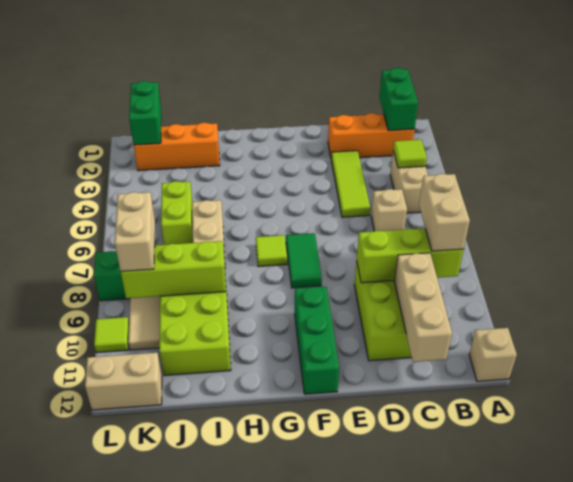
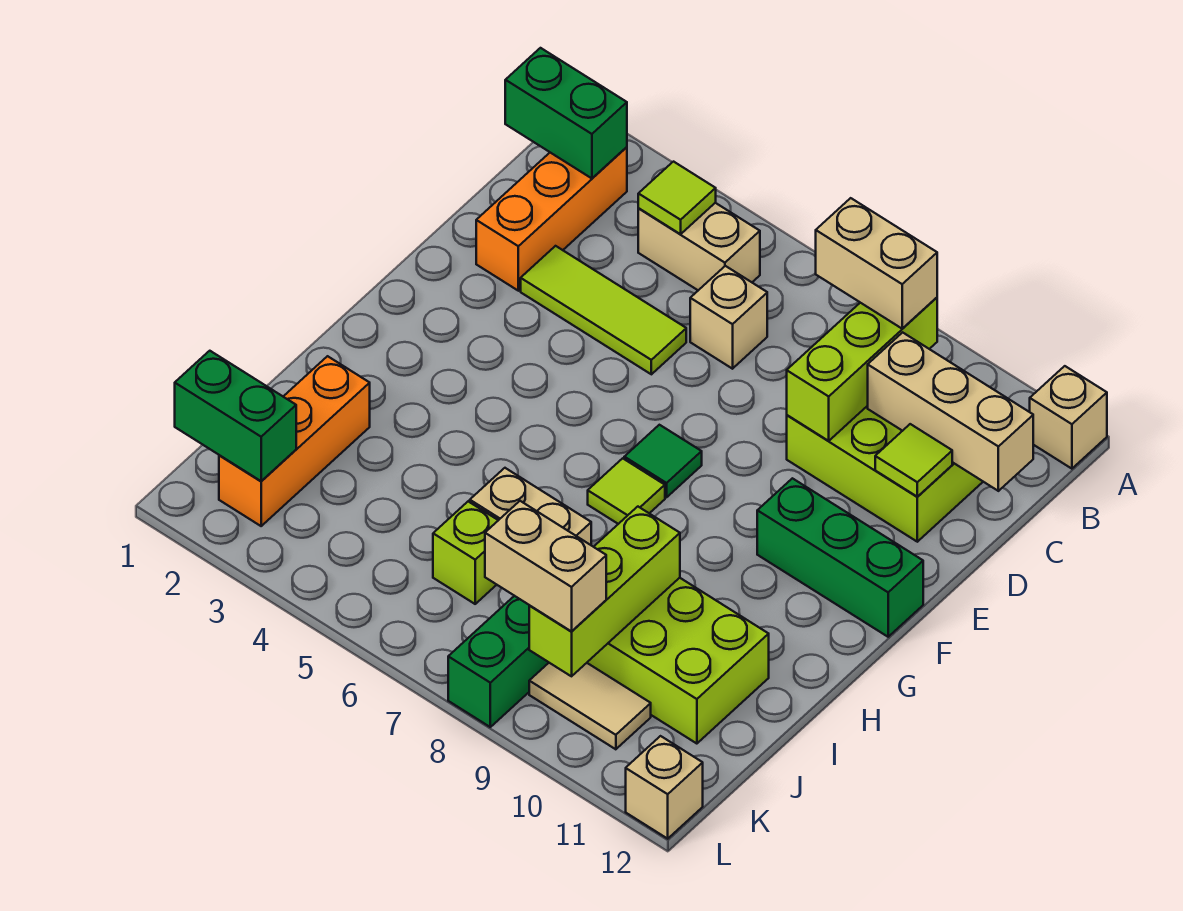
green tile F7:F8 level 1 -> green tile F7 level 1
lime brick J5:J6 level 1 -> lime brick J6 level 1
tan brick K12:L12 level 1 -> tan brick L12 level 1
lime tile L10 level 1 -> lime tile D11 level 2

